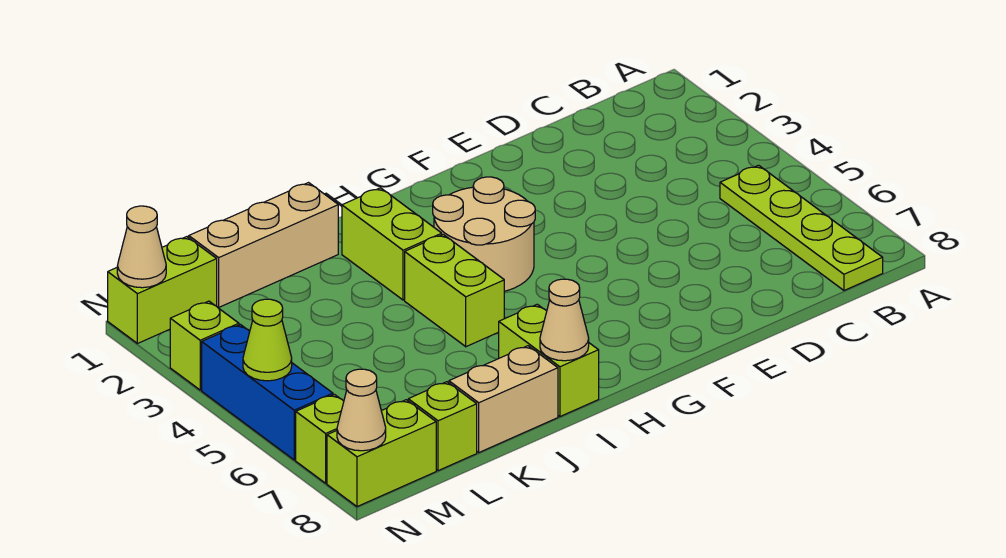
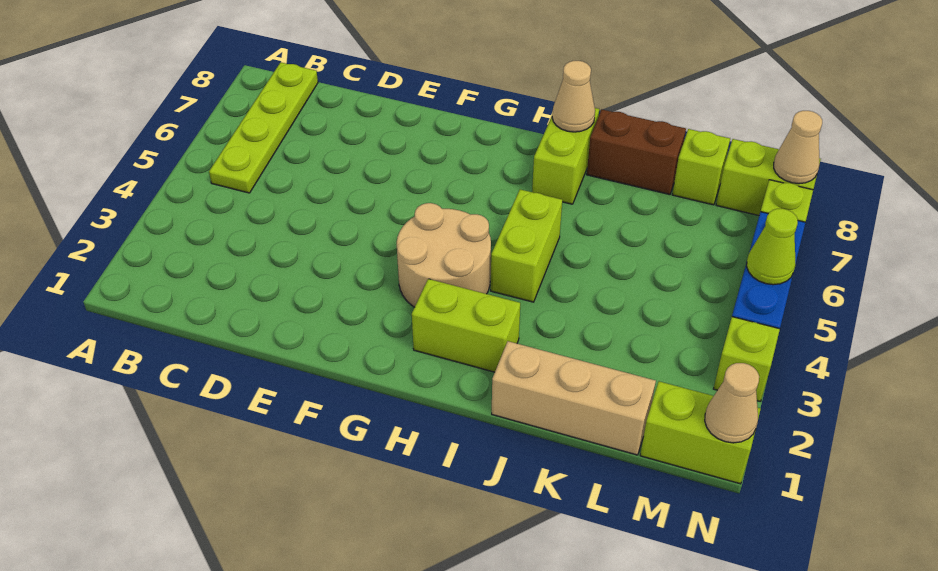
lime brick I2:I3 level 1 -> lime brick H2:I2 level 1
tan brick J8:K8 level 1 -> brown brick J8:K8 level 1

